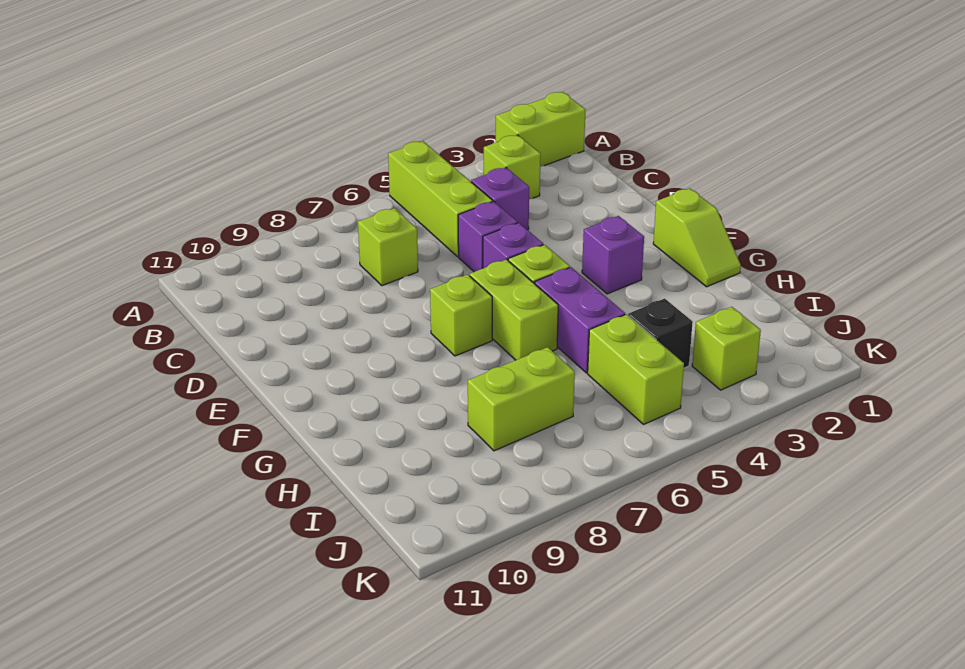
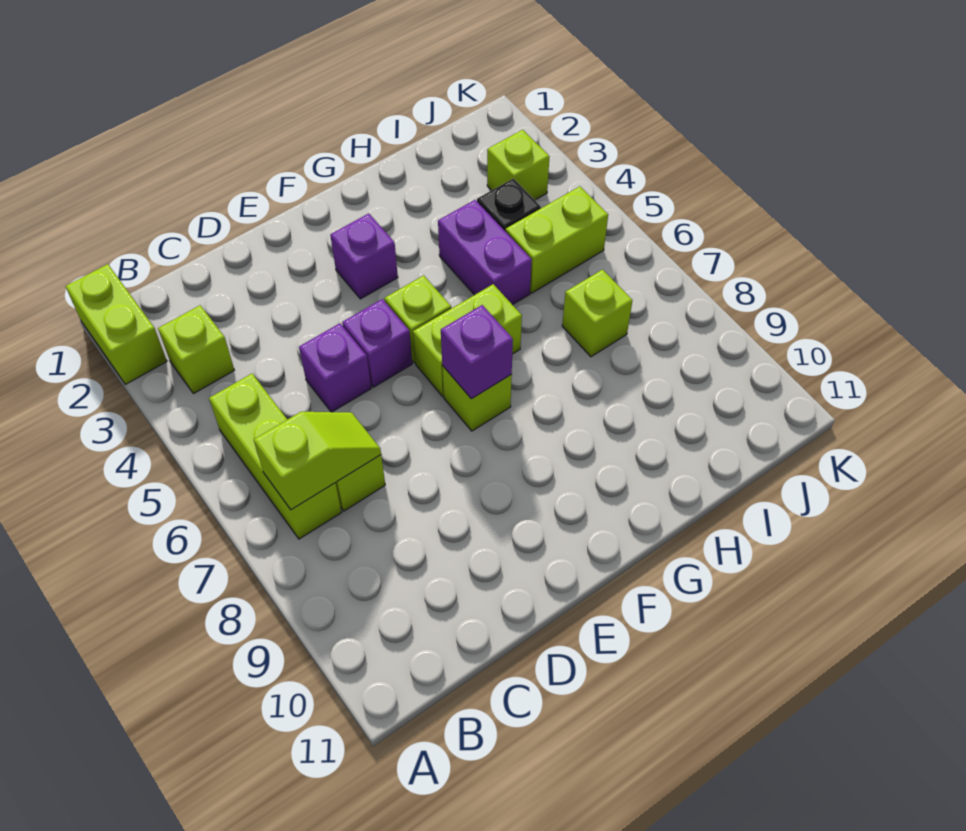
lime brick A5:C5 level 1 -> lime brick B5:B7 level 1
purple brick C4 level 1 -> purple brick F7 level 2
lime slope F1:G1 level 1 top F -> lime slope B7:C7 level 2 top B
purple brick G5:H5 level 1 -> purple brick H4:H5 level 1
lime brick I7:I8 level 1 -> lime brick I7 level 1

